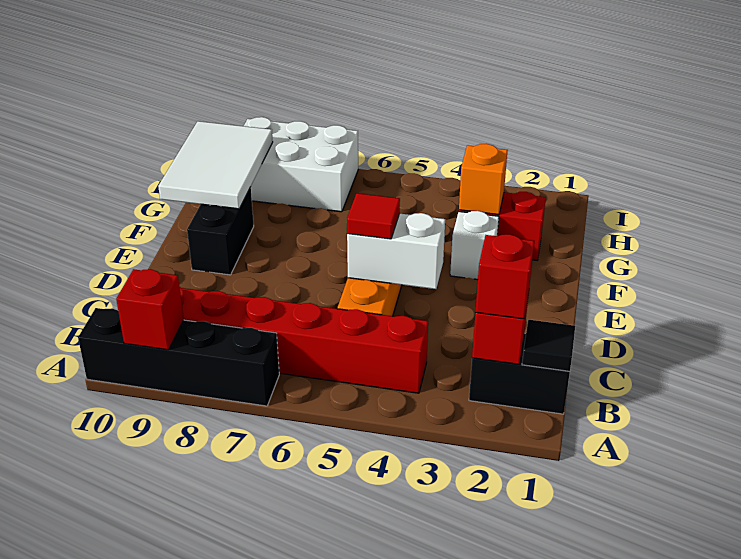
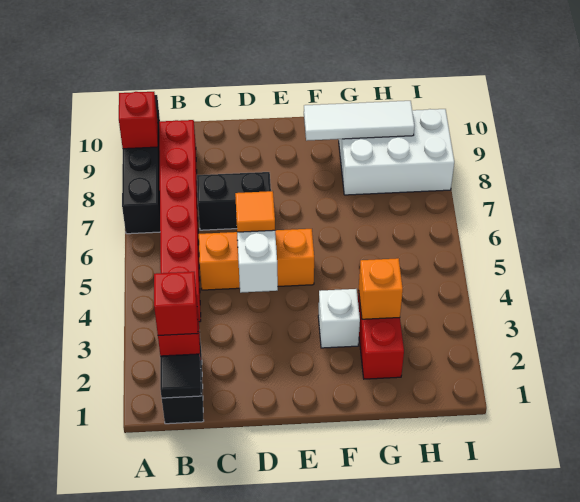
red tile D5 level 3 -> orange tile D5 level 3
black brick E9:F9 level 1 -> black brick C7:D7 level 1
white tile F9:H10 level 2 -> white tile F9:H9 level 2
white brick H7:I9 level 1 -> white brick G8:I9 level 1

